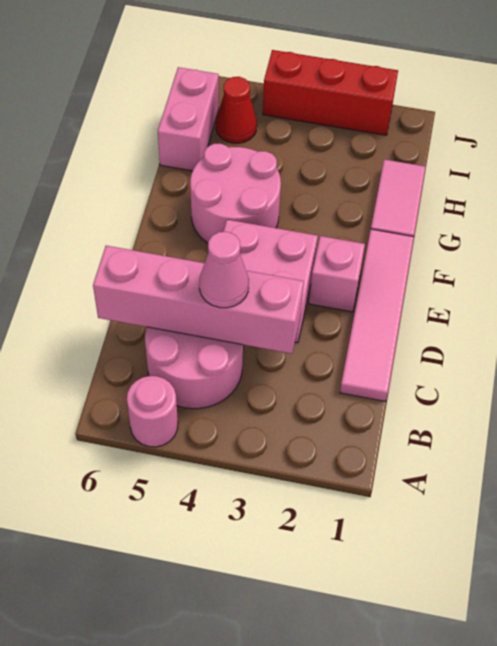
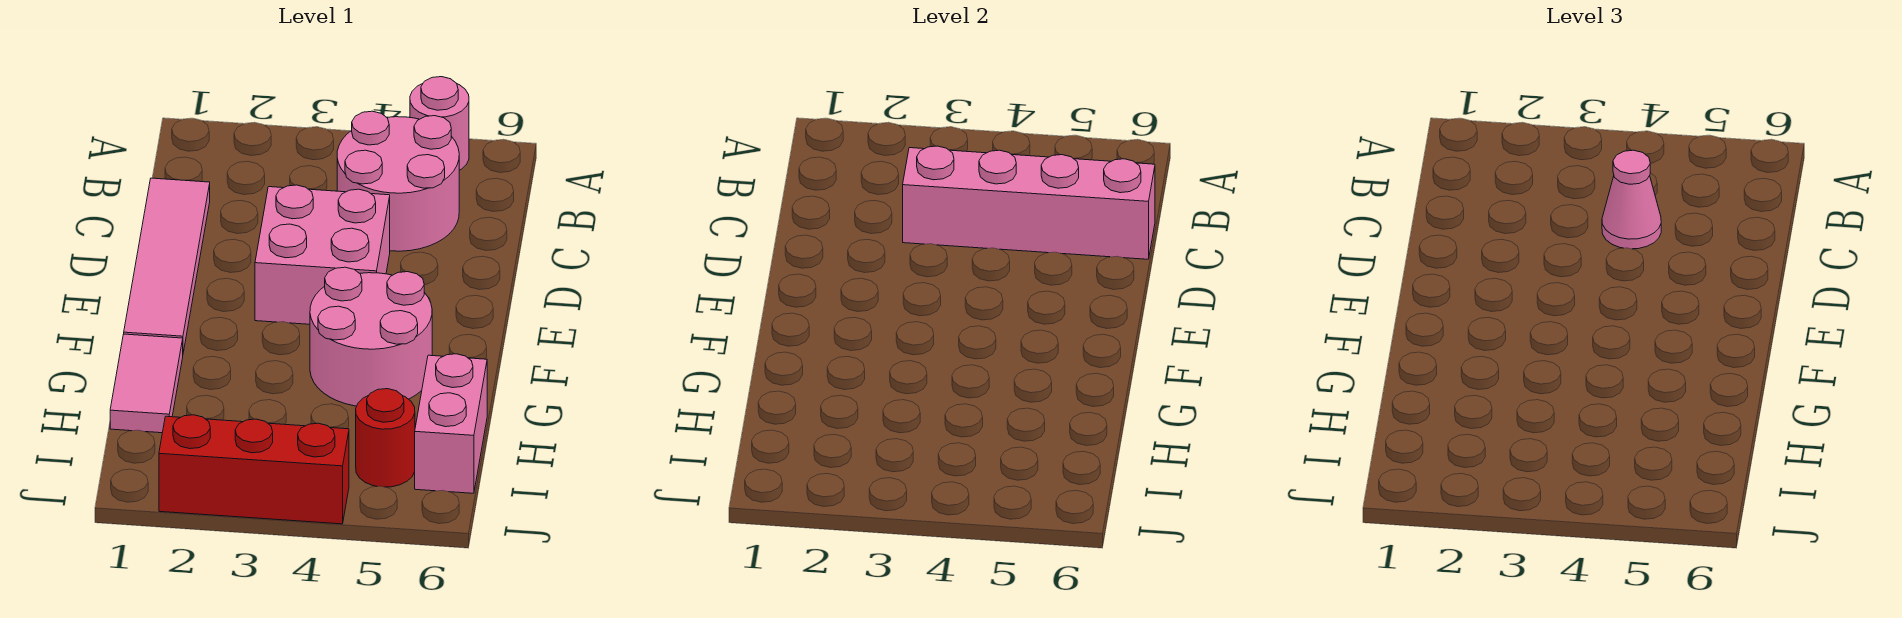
pink brick E2 level 1 -> none
red cone I5 level 1 -> red round brick I5 level 1

